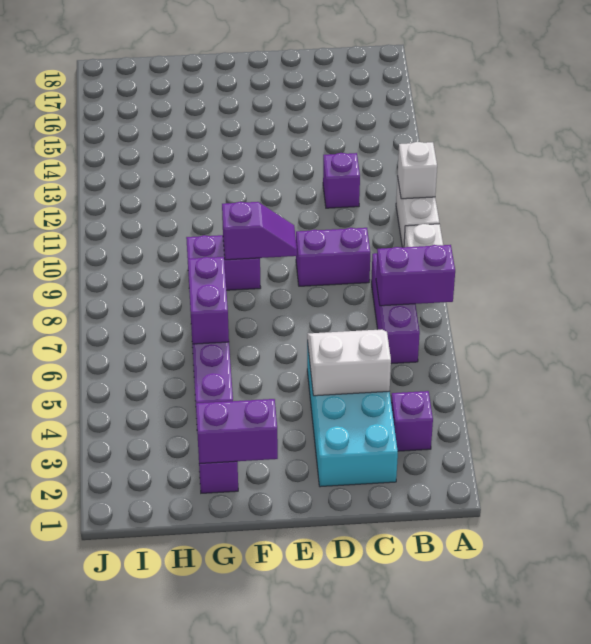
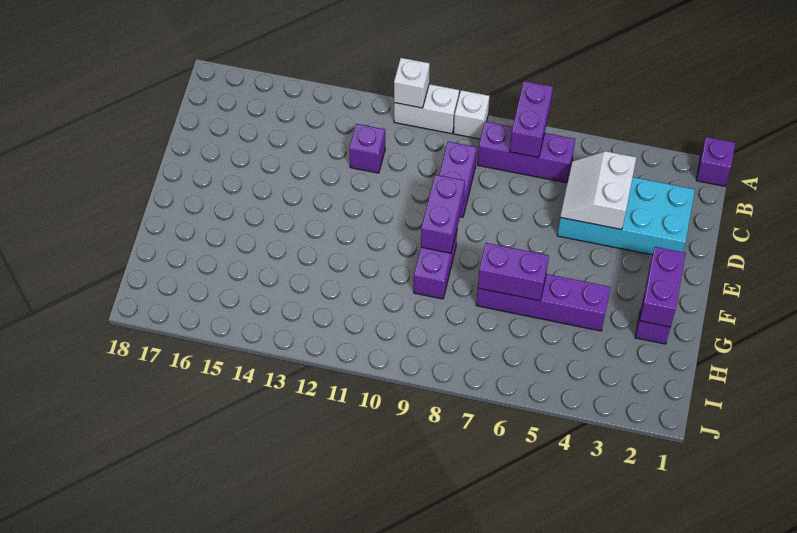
purple brick B3 level 1 -> purple brick A1 level 1
purple slope E9:F9 level 2 top F -> purple brick E9:F9 level 2

